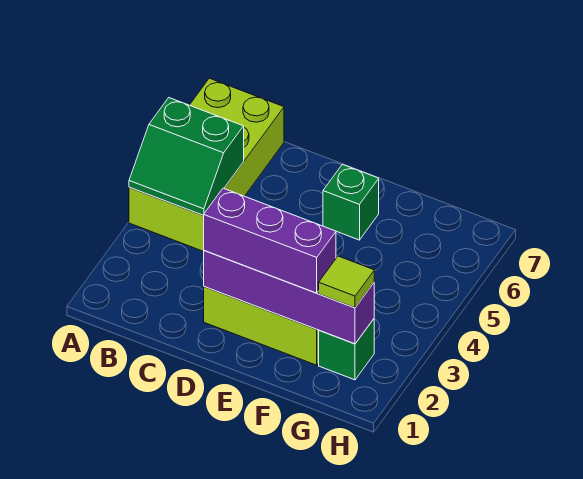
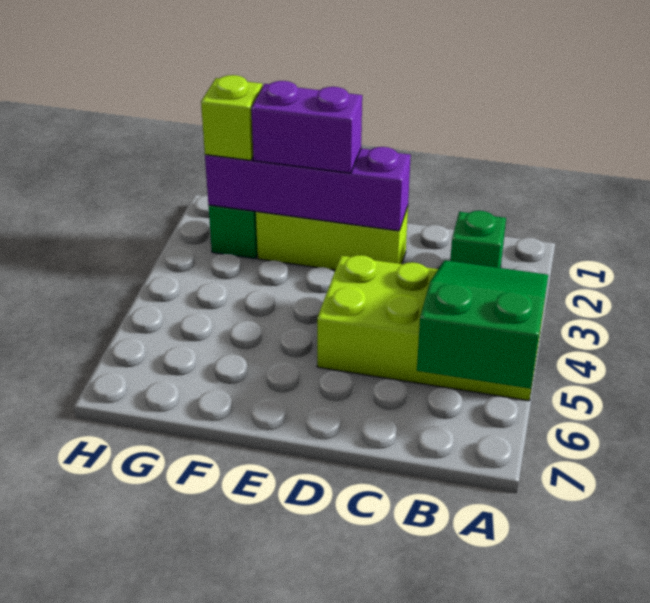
lime brick A4:B7 level 1 -> lime brick A4:D5 level 1
green slope A4:B5 level 2 top 5 -> green slope A4:B6 level 2 top 6
purple brick D2:F2 level 3 -> purple brick E2:F2 level 3
green brick E6 level 1 -> green brick B2 level 1
lime tile G2 level 3 -> lime brick G2 level 3

